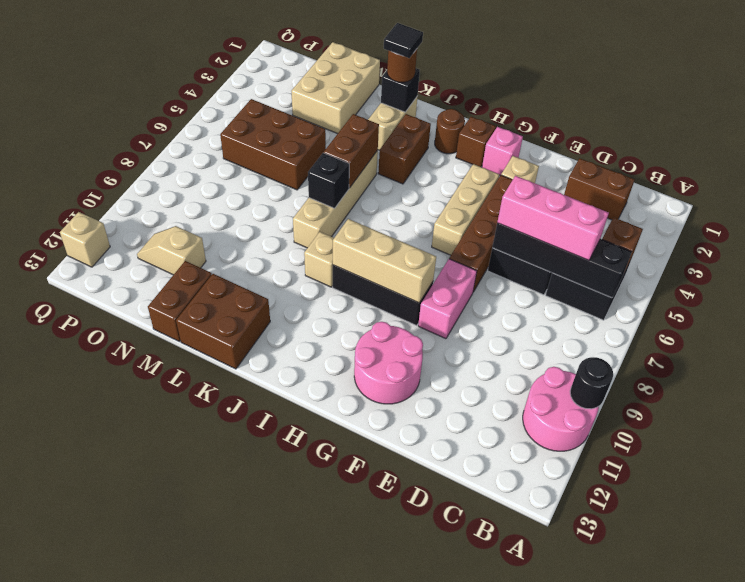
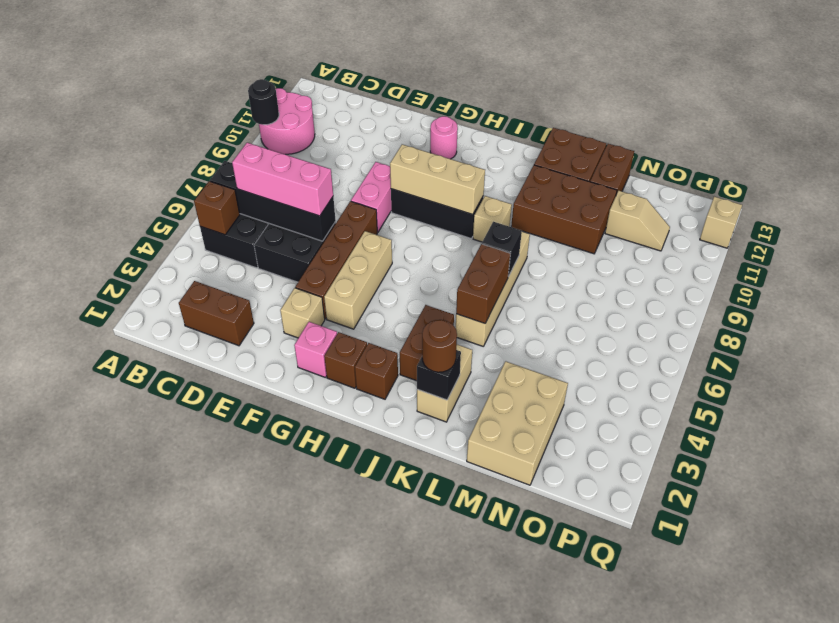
pink round brick F11:G12 level 1 -> pink round brick G12 level 1
brown round brick I2 level 1 -> brown brick I2 level 1
black tile K2 level 4 -> none
brown brick M5:O6 level 1 -> brown brick K10:M11 level 1

